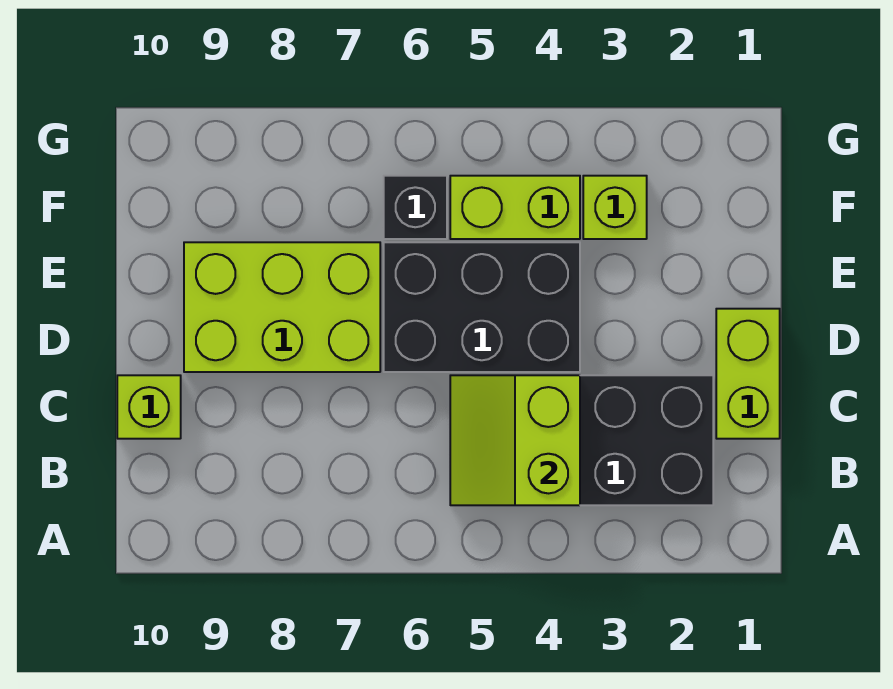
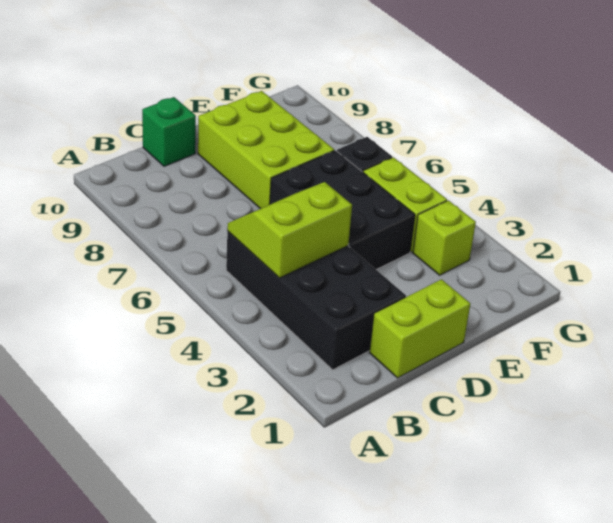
lime brick C10 level 1 -> green brick C10 level 1

